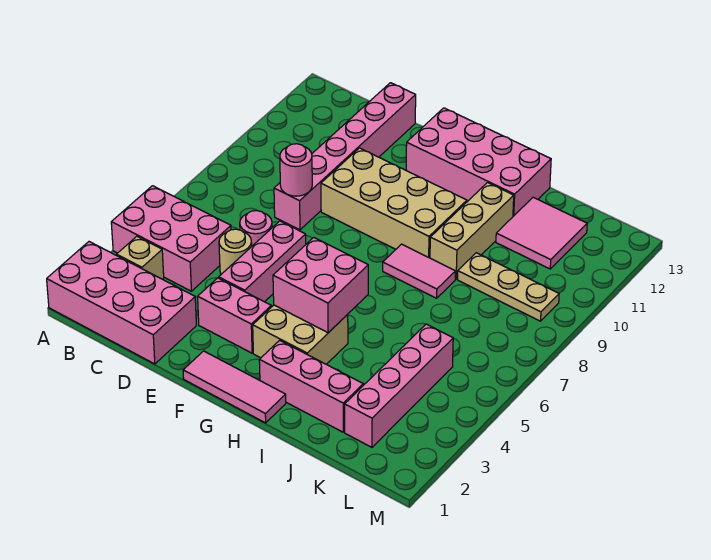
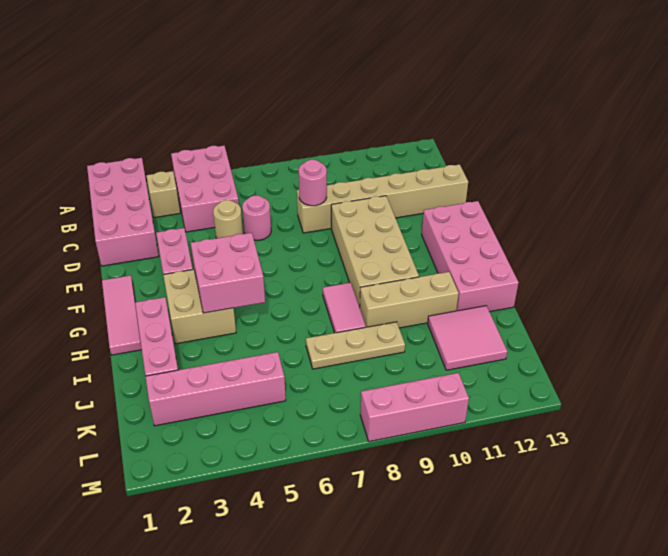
pink brick D8:D13 level 1 -> tan brick D8:D13 level 1
pink brick E4:E6 level 1 -> pink brick M8:M10 level 1
tan plate J9:L9 level 1 -> tan plate J7:J9 level 1

